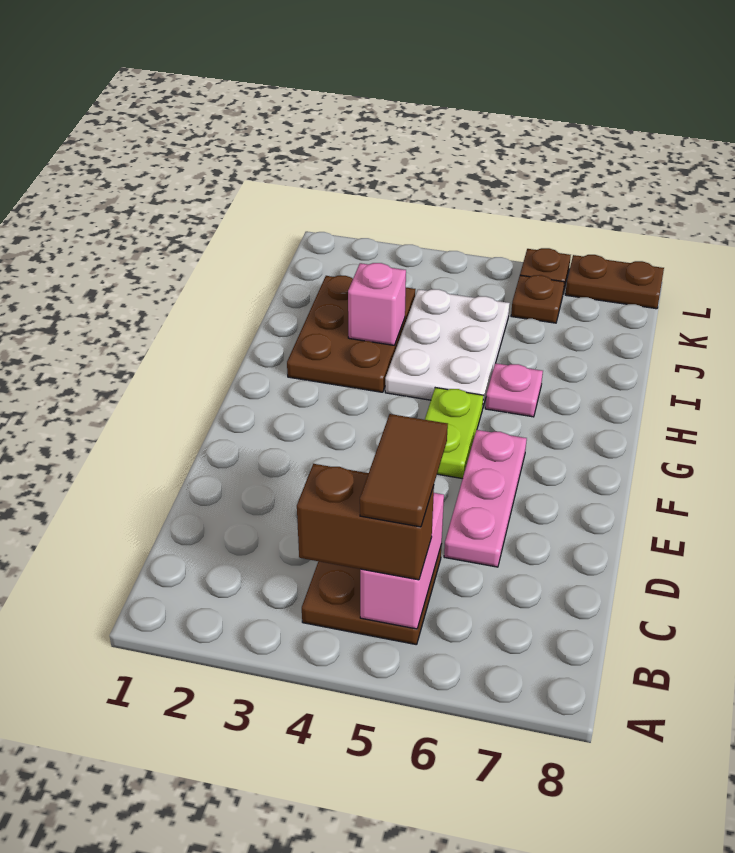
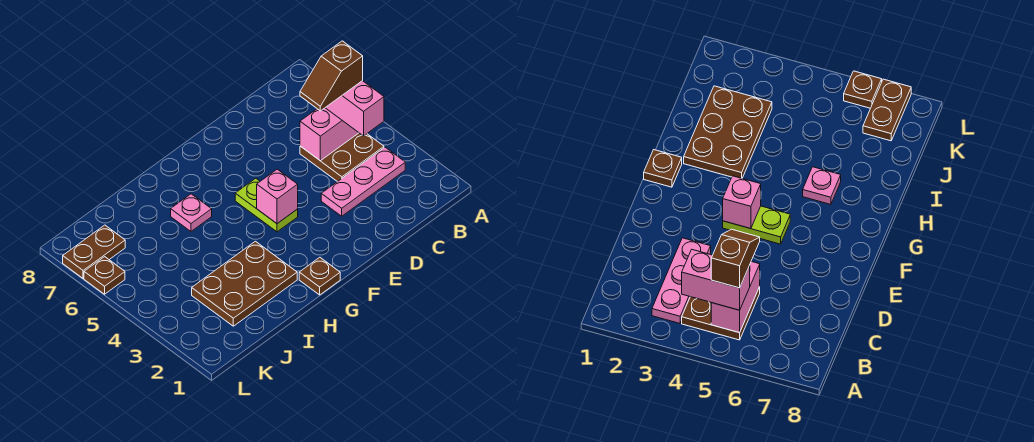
brown brick B4:B5 level 3 -> pink brick B4:B5 level 3
brown tile B5:C5 level 4 -> brown slope B5:C5 level 4 top B
pink plate D6:F6 level 1 -> pink plate B3:D3 level 1
lime plate F5:G5 level 1 -> lime plate F4:F5 level 1
white plate H4:J5 level 1 -> none
pink brick I3 level 2 -> pink brick F4 level 2
brown plate K6 level 1 -> brown plate G1 level 1
brown plate L7:L8 level 1 -> brown plate K7:L7 level 1

